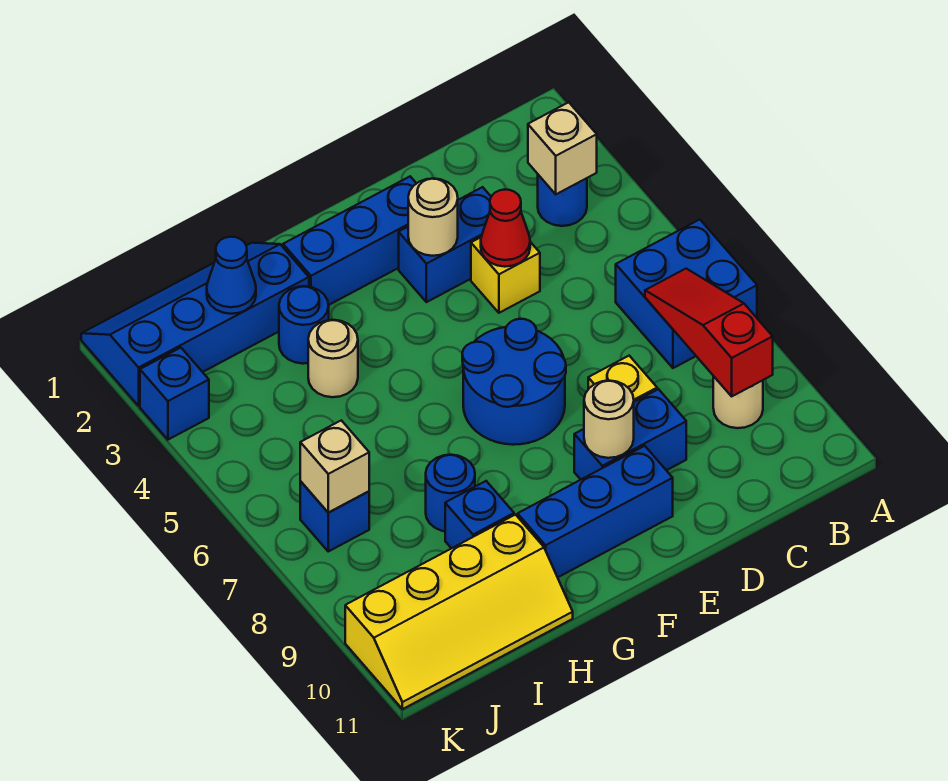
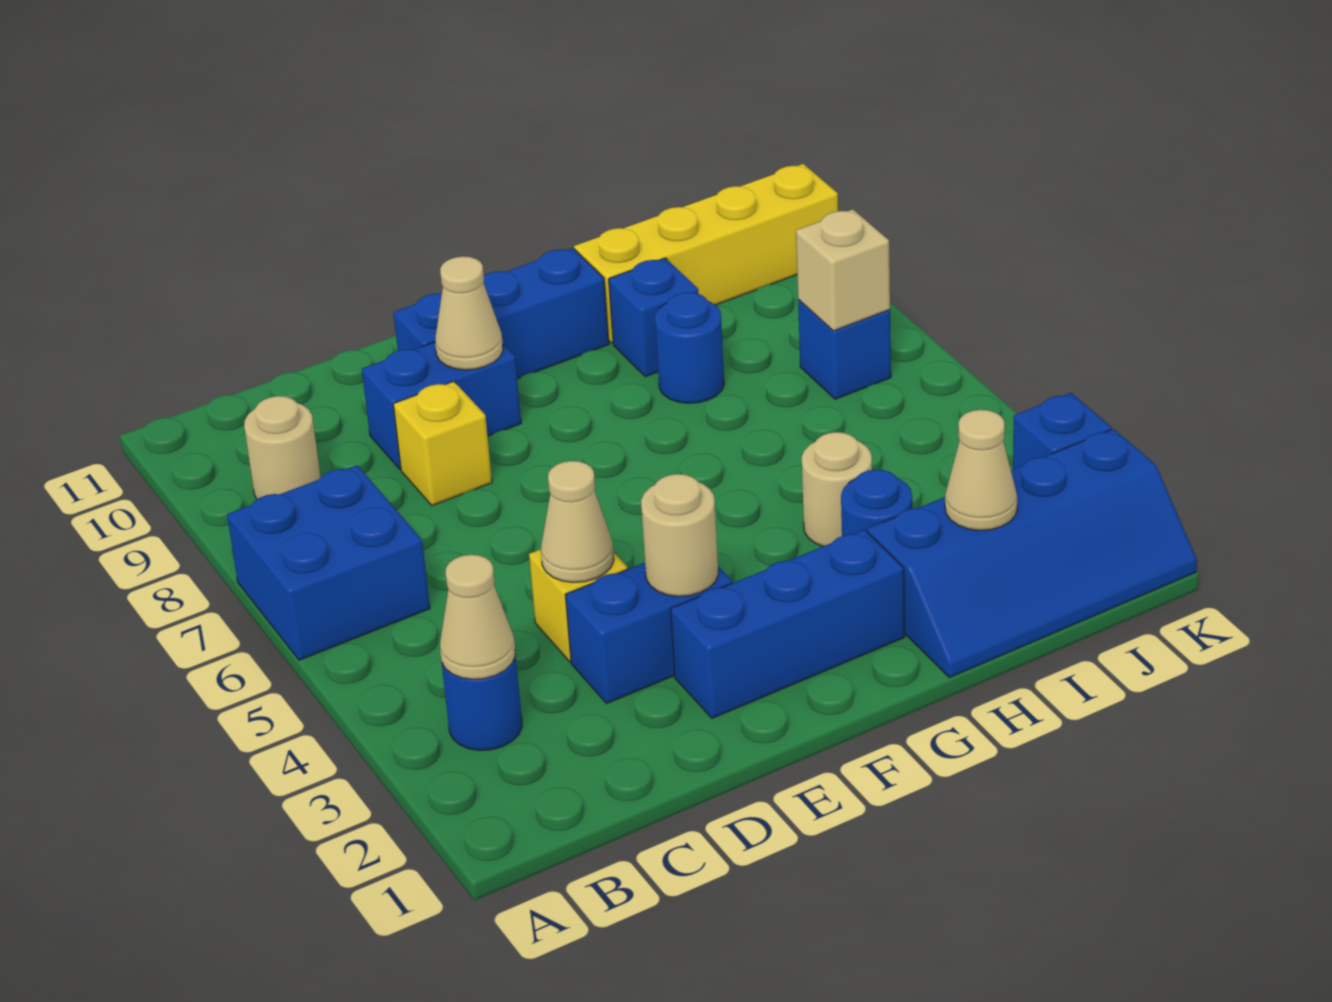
tan brick B3 level 2 -> tan cone B3 level 2
red slope B7:B9 level 2 top 9 -> none
red cone D4 level 2 -> tan cone D4 level 2
blue round brick E6:F7 level 1 -> none
tan round brick E9 level 2 -> tan cone E9 level 2
blue cone I2 level 2 -> tan cone I2 level 2

